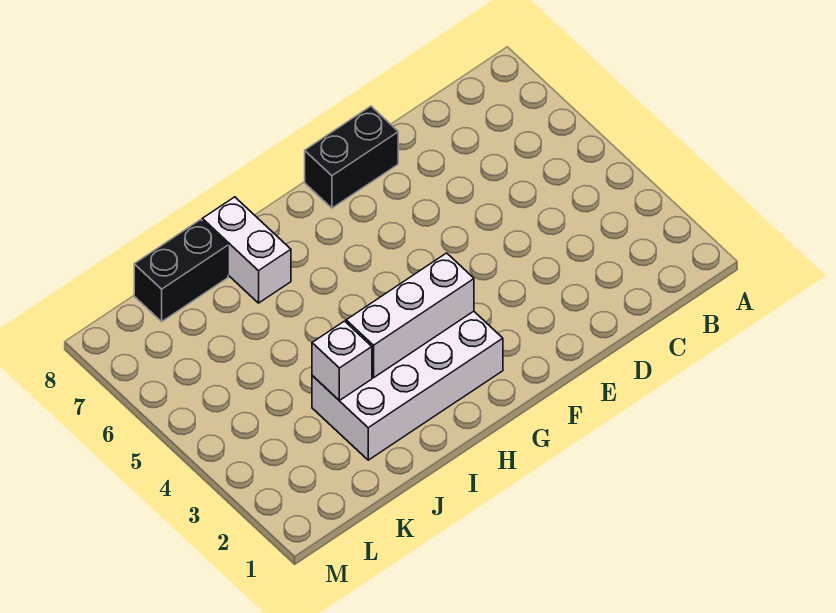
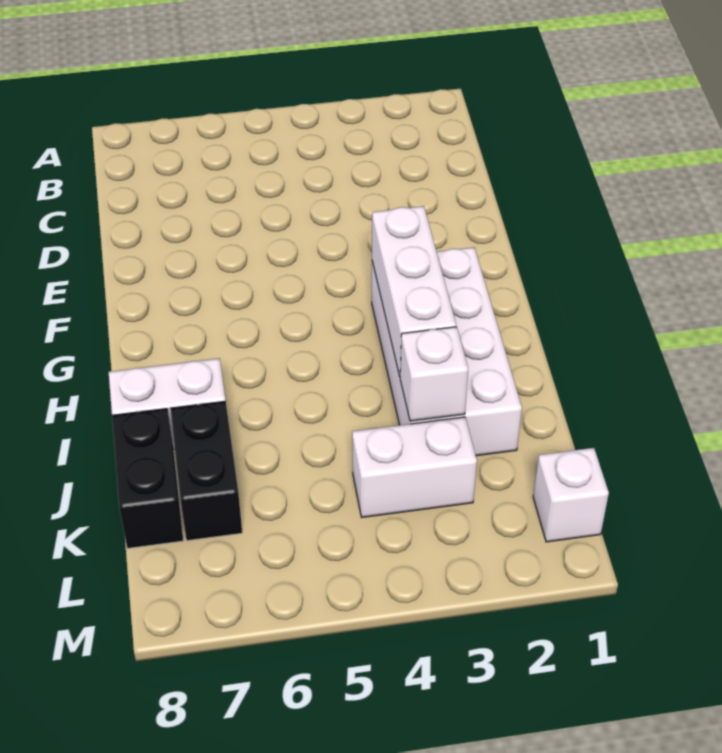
black brick E8:F8 level 1 -> black brick J7:K7 level 1
none -> white brick K3:K4 level 1
none -> white brick L1 level 1

